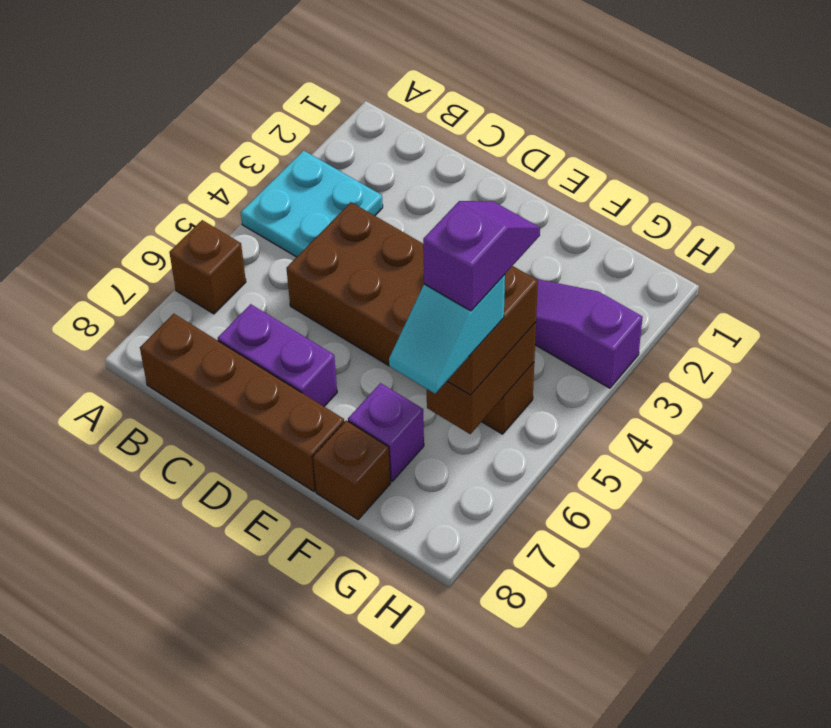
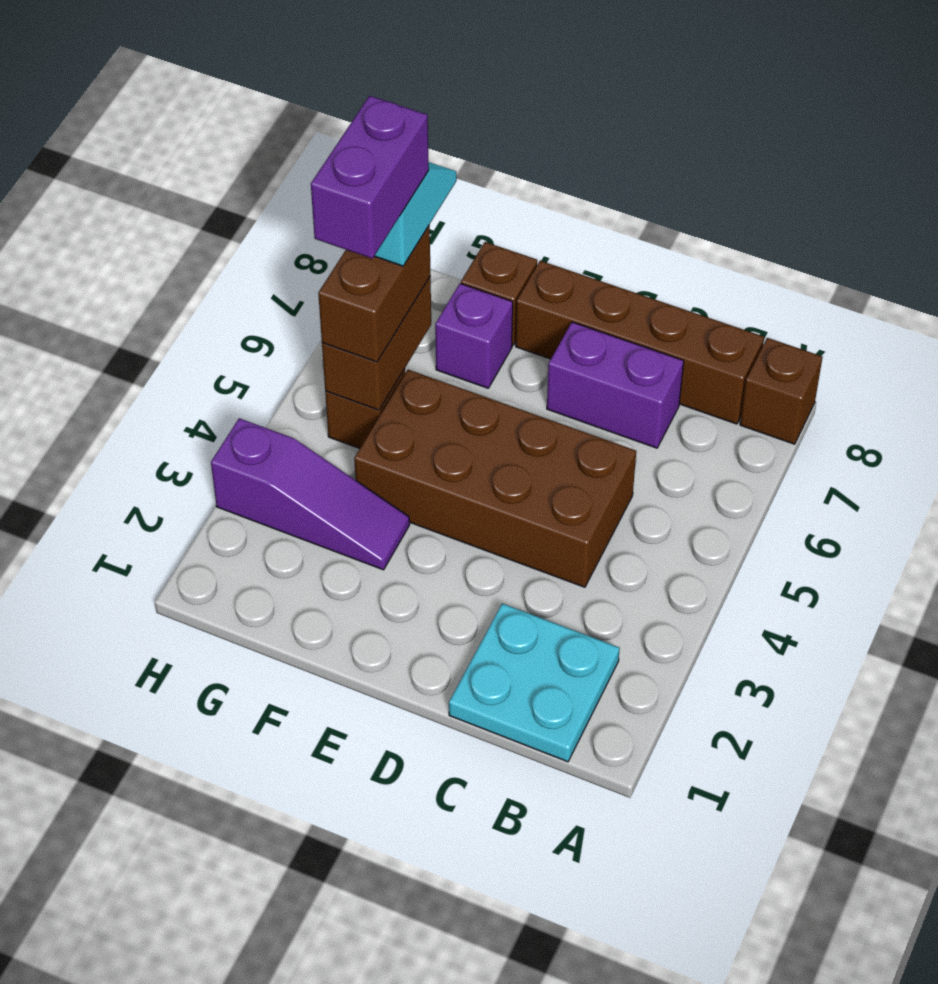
cyan plate A3:B4 level 1 -> cyan plate B1:C2 level 1
brown brick A6 level 1 -> brown brick A8 level 1
purple slope G5:G6 level 5 top 6 -> purple brick G5:G6 level 5

